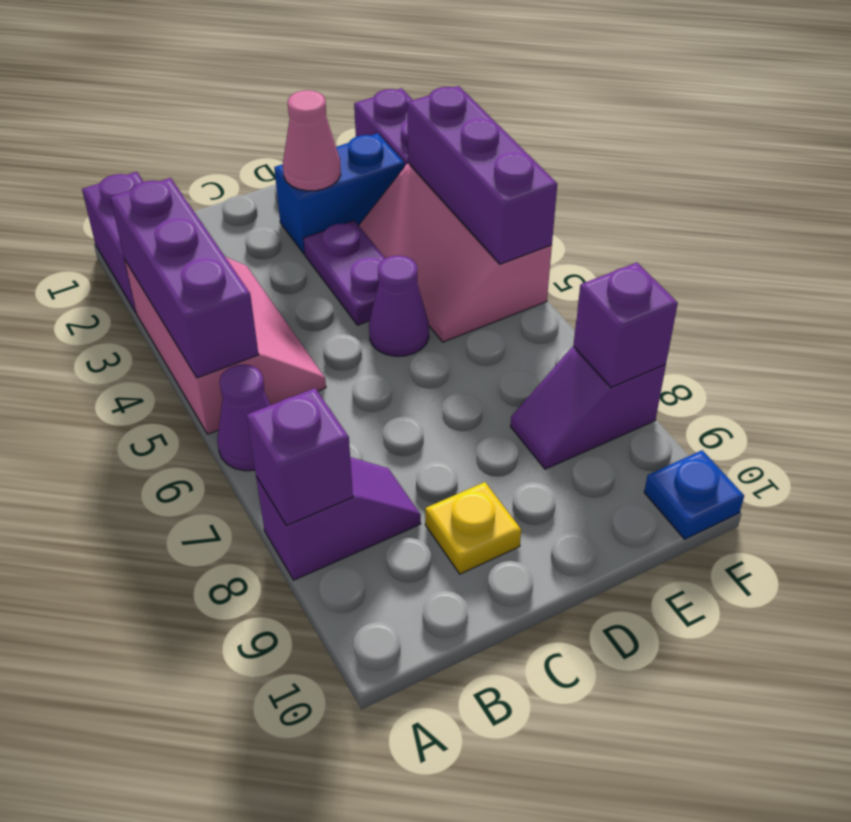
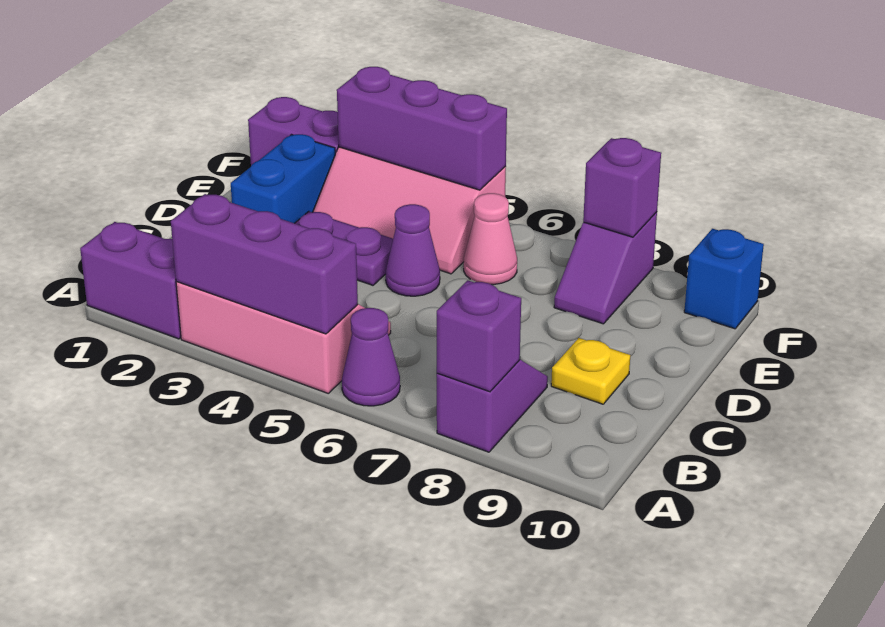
pink cone D2 level 2 -> pink cone E6 level 1
blue plate F10 level 1 -> blue brick F10 level 1

